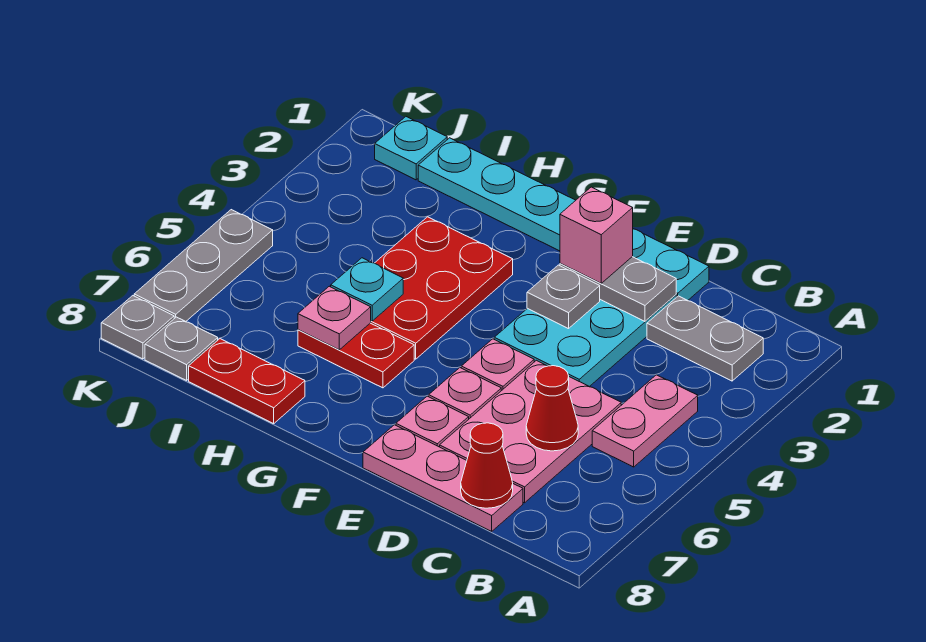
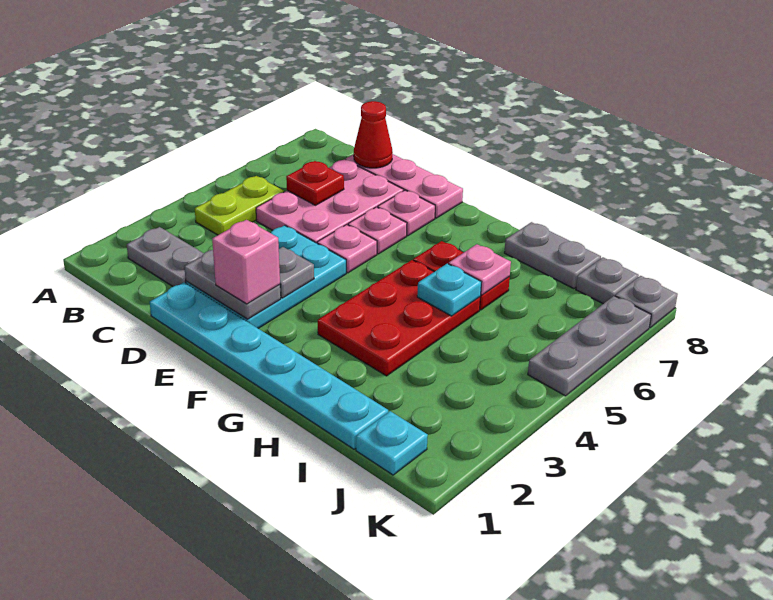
pink plate B4:B5 level 1 -> lime plate B4:B5 level 1
red cone C6 level 2 -> red plate C6 level 2
red plate H8:I8 level 1 -> grey plate H8:I8 level 1

